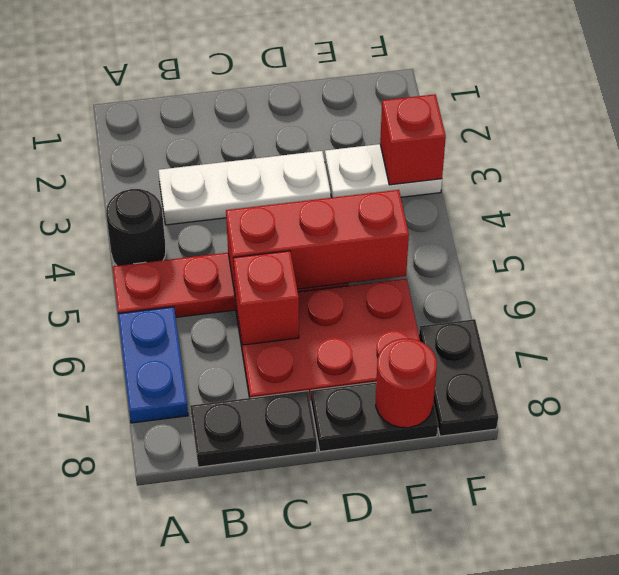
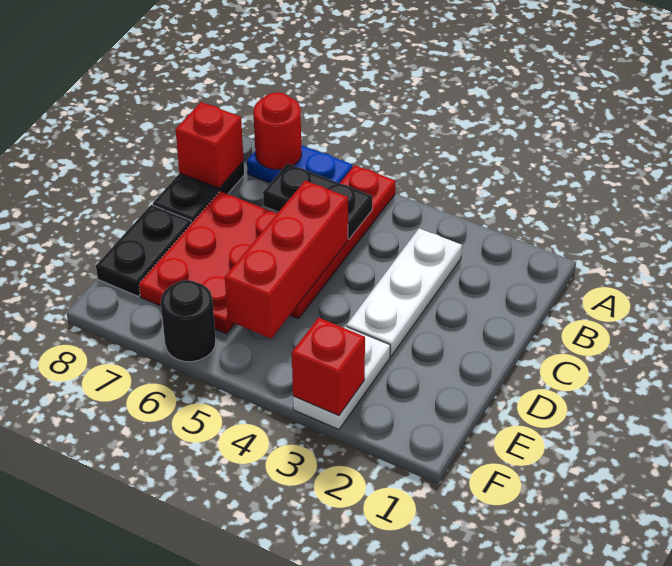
black round brick A4 level 1 -> black round brick F6 level 1
red brick C6 level 2 -> red brick B8 level 2
red round brick E8 level 2 -> red round brick A7 level 2
black plate F7:F8 level 1 -> black plate B5:B6 level 2

